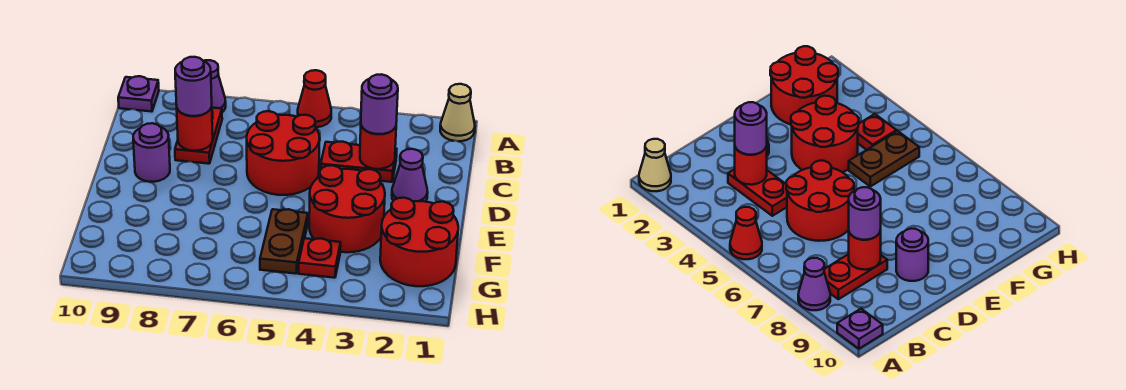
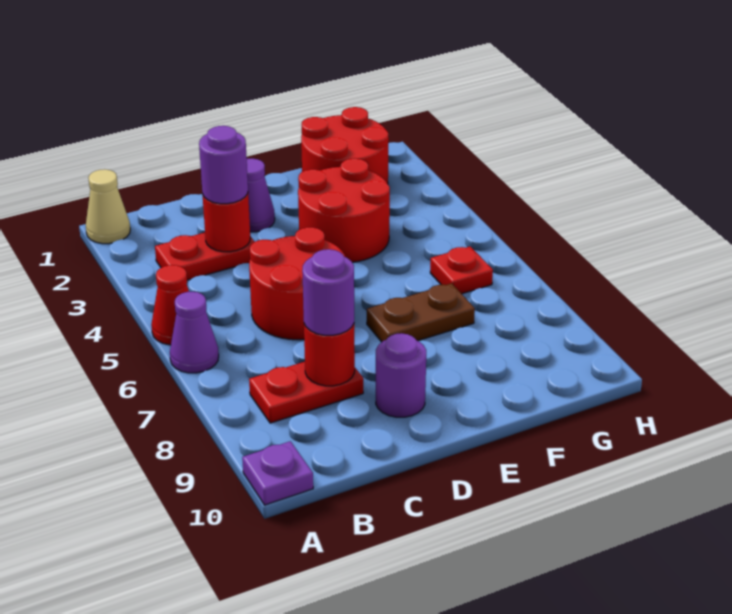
purple cone A8 level 1 -> purple cone A6 level 1
red plate C3:C4 level 1 -> red plate B3:C3 level 1
brown plate F5:G5 level 1 -> brown plate E7:F7 level 1
red plate G4 level 1 -> red plate G6 level 1

